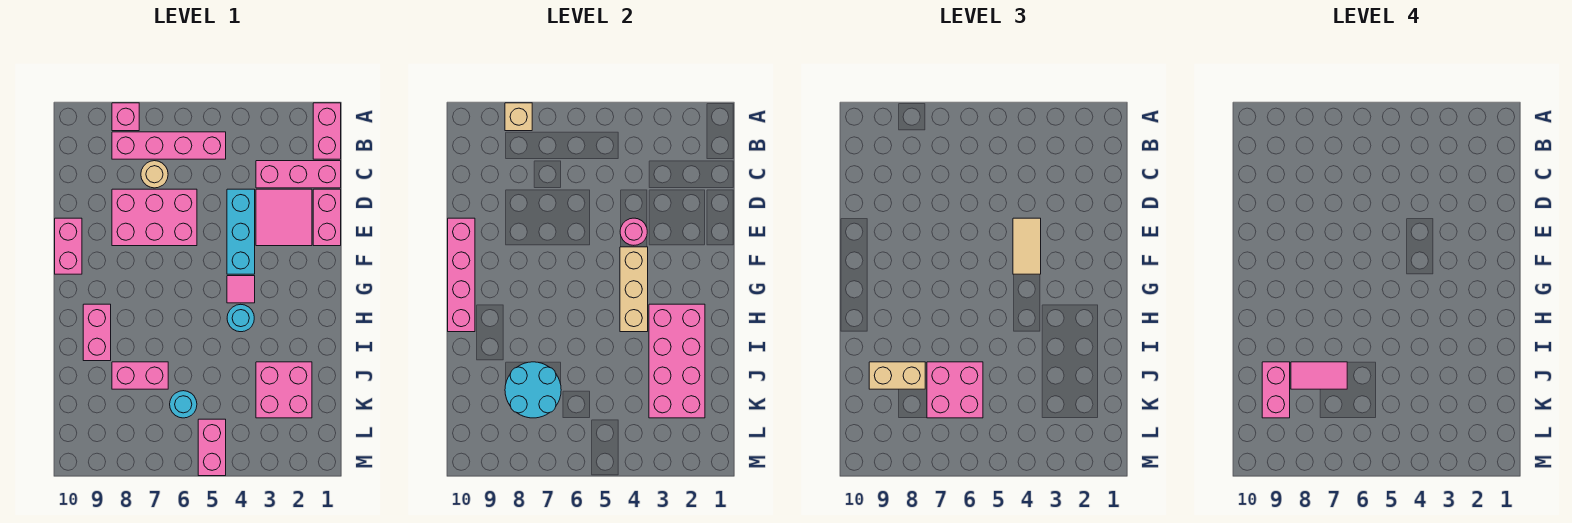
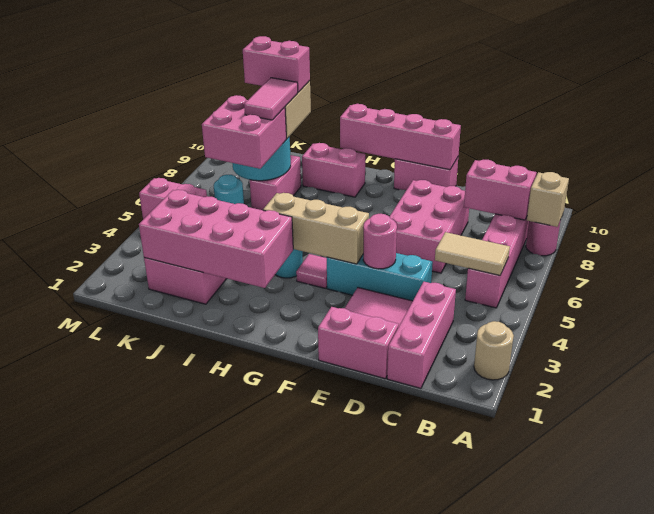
pink brick A1:B1 level 1 -> pink brick B8:C8 level 2
pink brick A8 level 1 -> pink round brick A8 level 1
tan round brick C7 level 1 -> tan round brick A2 level 1
tan tile E4:F4 level 3 -> tan tile B5:C5 level 2

